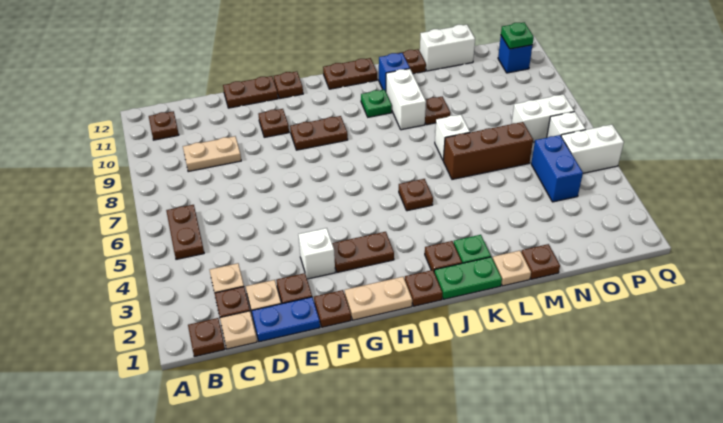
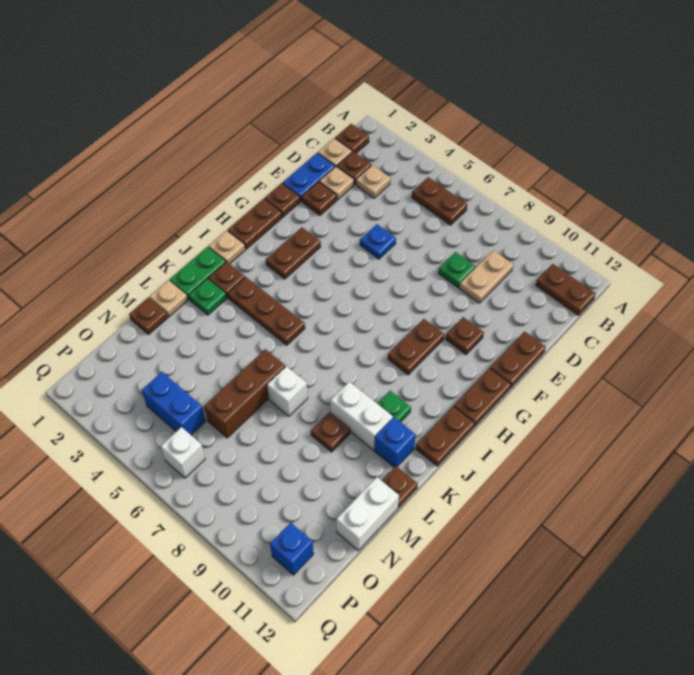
brown plate B11 level 1 -> brown plate B11:B12 level 1
none -> blue plate E5 level 1
white brick F3 level 1 -> none
tan plate G1:H1 level 1 -> brown plate G1:H1 level 1
brown plate G12 level 1 -> brown plate G12:H12 level 1
brown plate I1 level 1 -> tan plate I1 level 1
brown plate J5 level 1 -> brown plate J3:J5 level 1
white brick O7:P7 level 1 -> none
white brick P5:Q5 level 1 -> none
green plate P11 level 2 -> green plate D8 level 1

